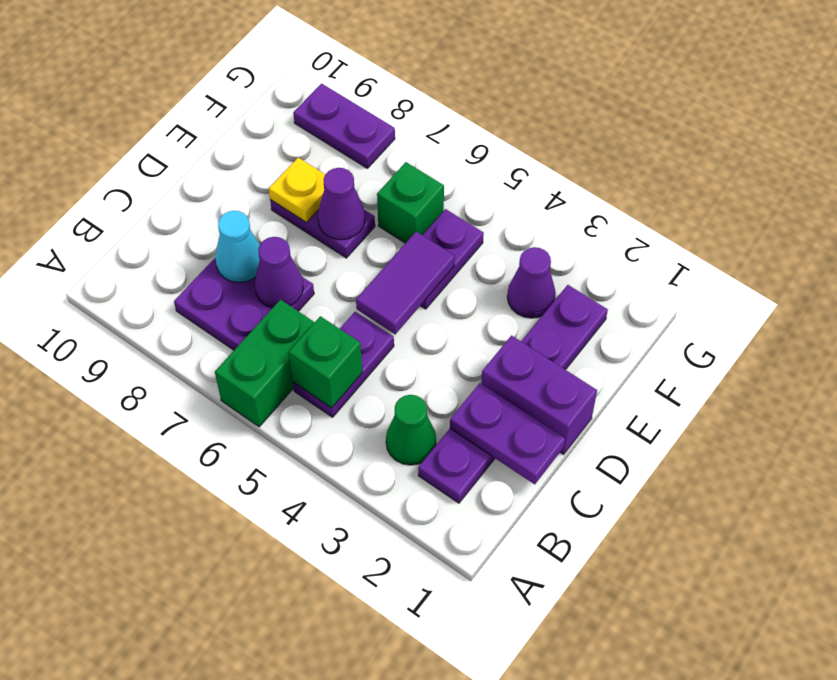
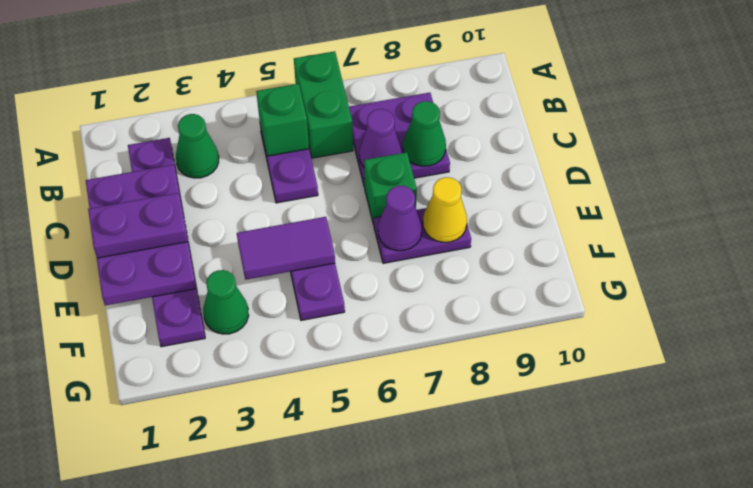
cyan cone C8 level 2 -> green cone C8 level 2
purple tile D5:E5 level 2 -> purple tile E4:E5 level 2
yellow plate E8 level 2 -> yellow cone E8 level 2
purple cone F3 level 1 -> green cone F3 level 1
green brick F6 level 1 -> green brick D7 level 1
purple plate G8:G9 level 1 -> purple plate E1:E2 level 2

